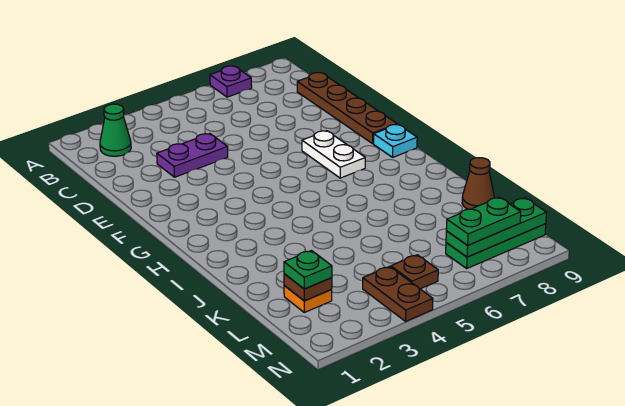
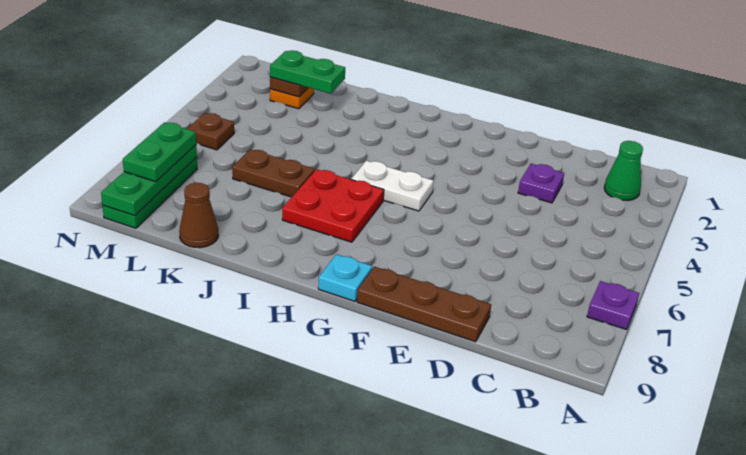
brown plate C9:F9 level 1 -> brown plate D9:F9 level 1
purple plate D3:D4 level 1 -> purple plate D3 level 1
white plate F7:G7 level 1 -> white plate G5:H5 level 1
none -> red plate H6:I7 level 1
green plate L2 level 3 -> green plate K2:L2 level 3
brown plate M4:N4 level 1 -> brown plate J6:K6 level 1

